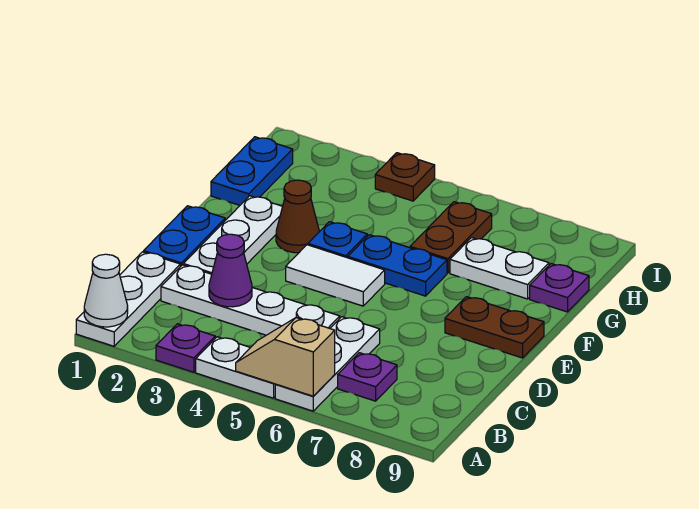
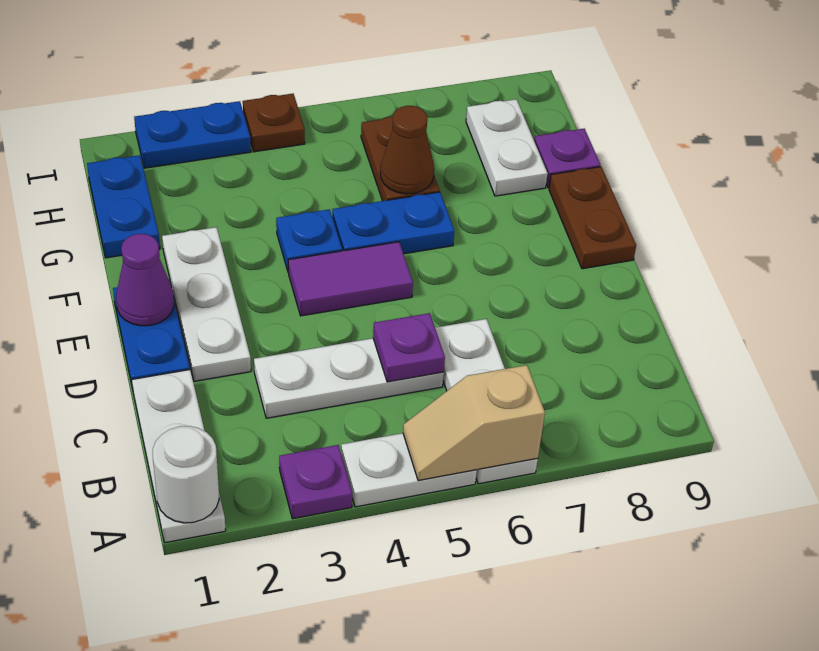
white cone A1 level 2 -> white round brick A1 level 2
purple plate B7 level 1 -> purple plate C5 level 2
white plate C2:C5 level 1 -> white plate C3:C5 level 1
purple cone C3 level 2 -> purple cone E1 level 2
white tile E4:E5 level 1 -> purple tile E4:E5 level 1
brown plate E8:E9 level 1 -> brown plate E9:F9 level 1
brown cone F3 level 1 -> brown cone G6 level 2
white plate G7:G8 level 1 -> white plate G8:H8 level 1
none -> blue plate I2:I3 level 1

